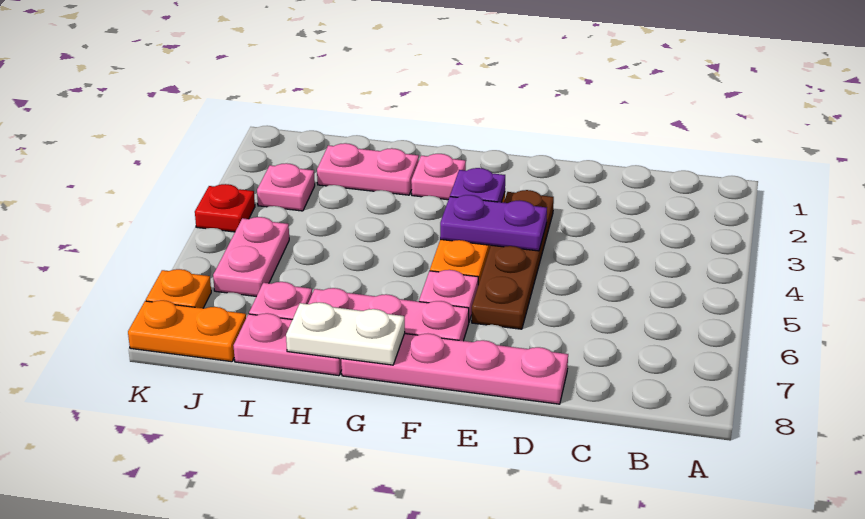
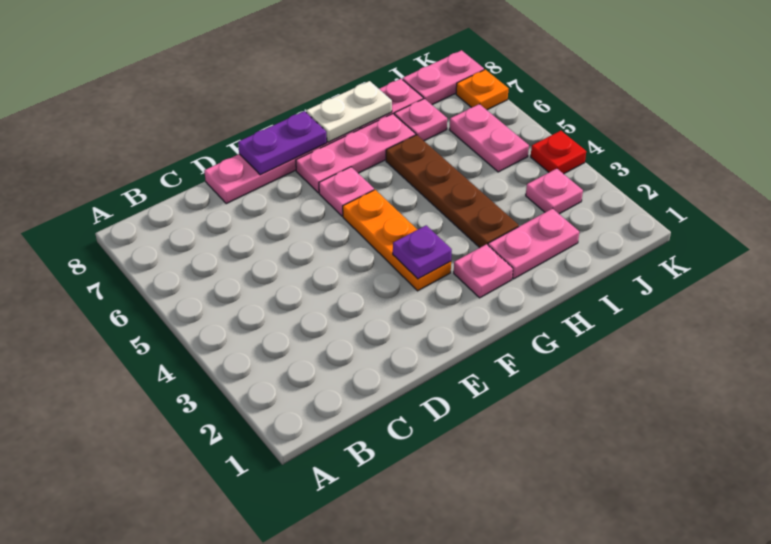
brown plate E3:E6 level 1 -> brown plate H3:H6 level 1
purple plate E4:F4 level 2 -> purple plate E8:F8 level 2
orange plate J8:K8 level 1 -> pink plate J8:K8 level 1

